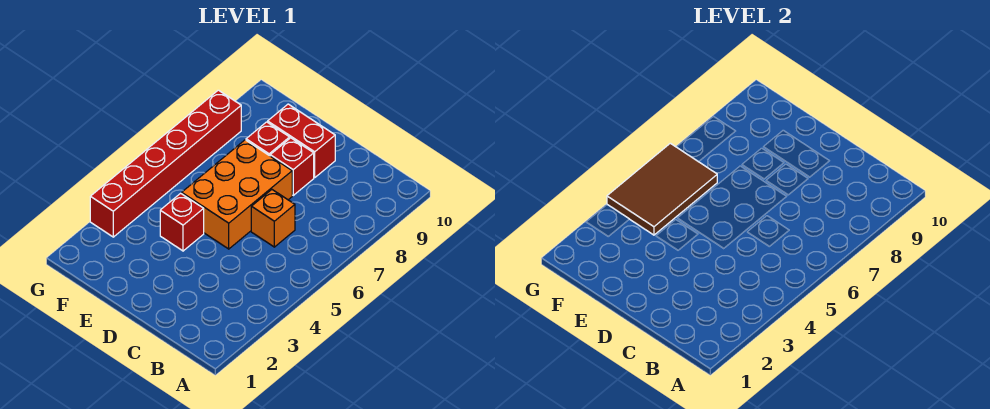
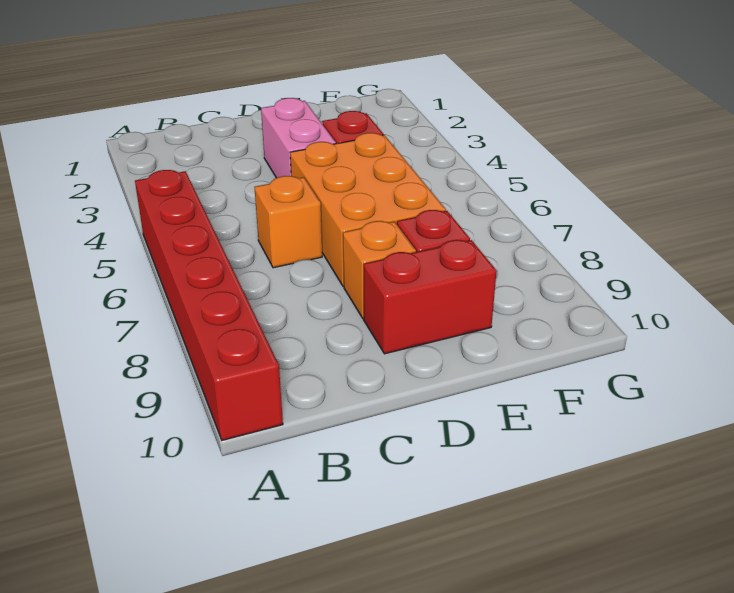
none -> pink brick D3:D4 level 1
red brick D8 level 1 -> orange brick D8 level 1
brown tile F4:G6 level 2 -> none
red brick G3:G8 level 1 -> red brick A5:A10 level 1

